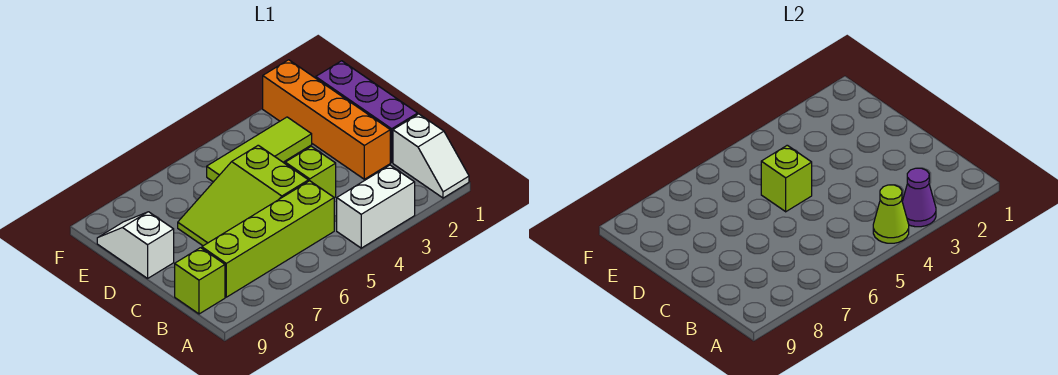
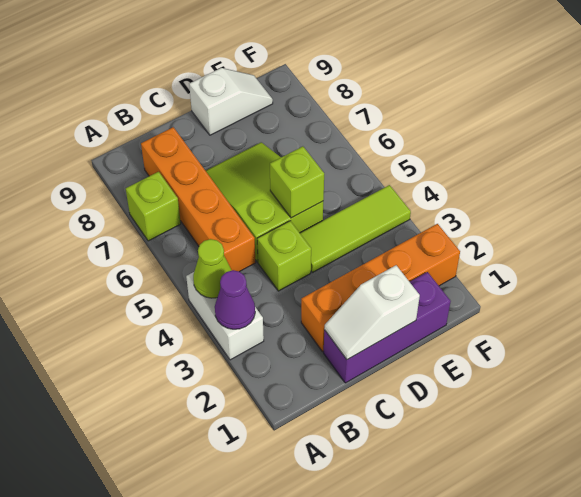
white slope A1:B1 level 1 top B -> white slope C1:D1 level 2 top D
lime brick B5:B8 level 1 -> orange brick B5:B8 level 1
lime brick B9 level 1 -> lime brick A7 level 1
lime tile E3:E5 level 1 -> lime tile D4:F4 level 1

